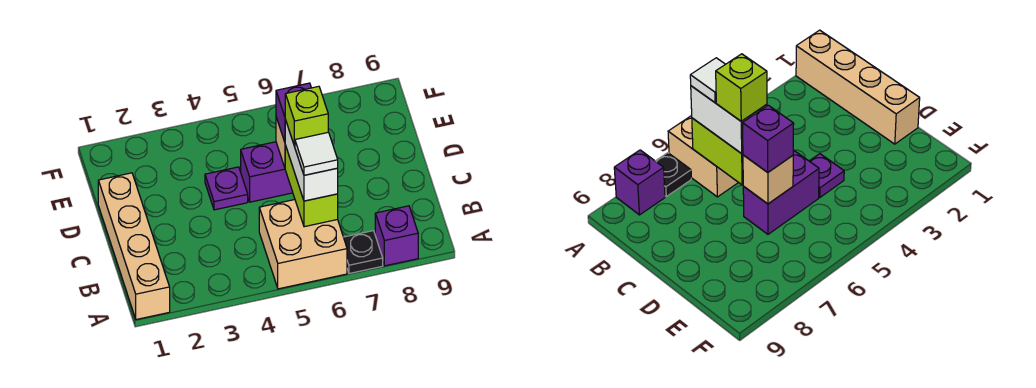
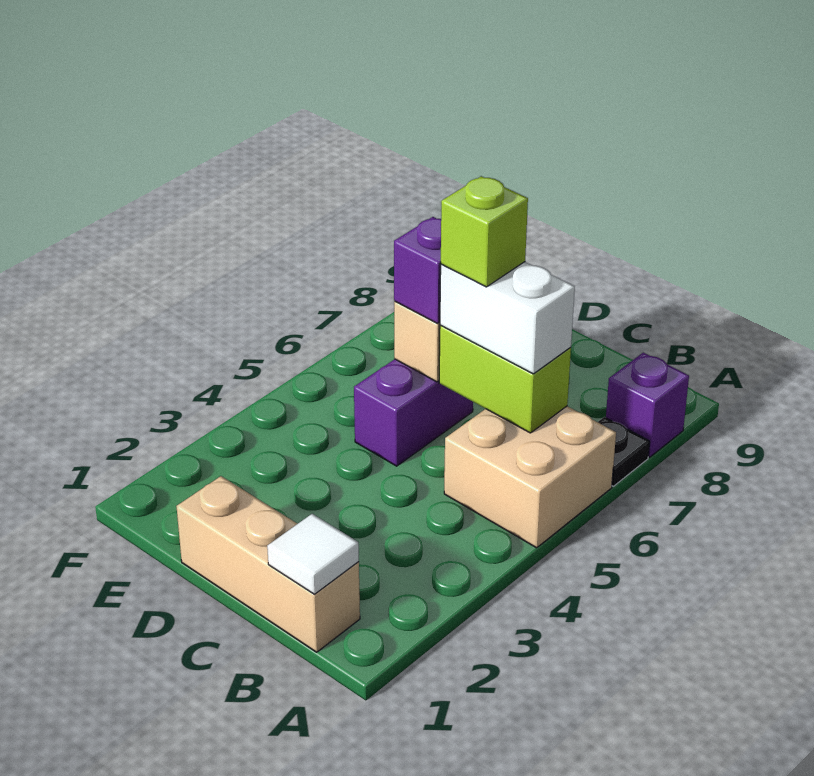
tan brick A1:D1 level 1 -> tan brick B1:D1 level 1
white tile B6 level 4 -> white tile B1 level 2
purple plate D4 level 1 -> none

